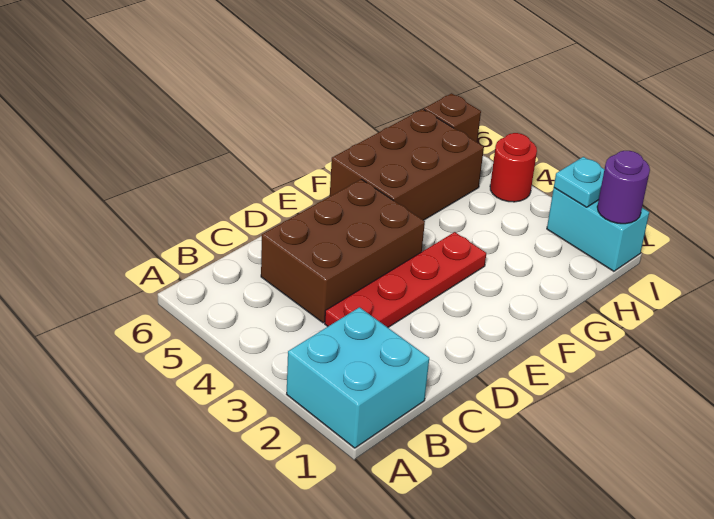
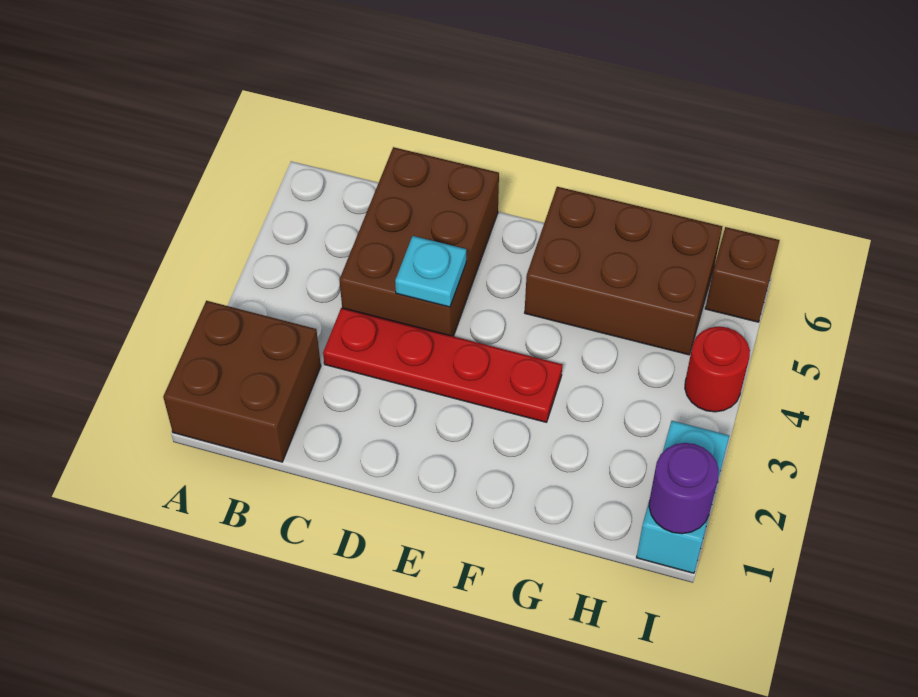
cyan brick A1:B2 level 1 -> brown brick A1:B2 level 1
brown brick C4:E5 level 1 -> brown brick C4:D6 level 1
cyan plate I2 level 2 -> cyan plate D4 level 2

